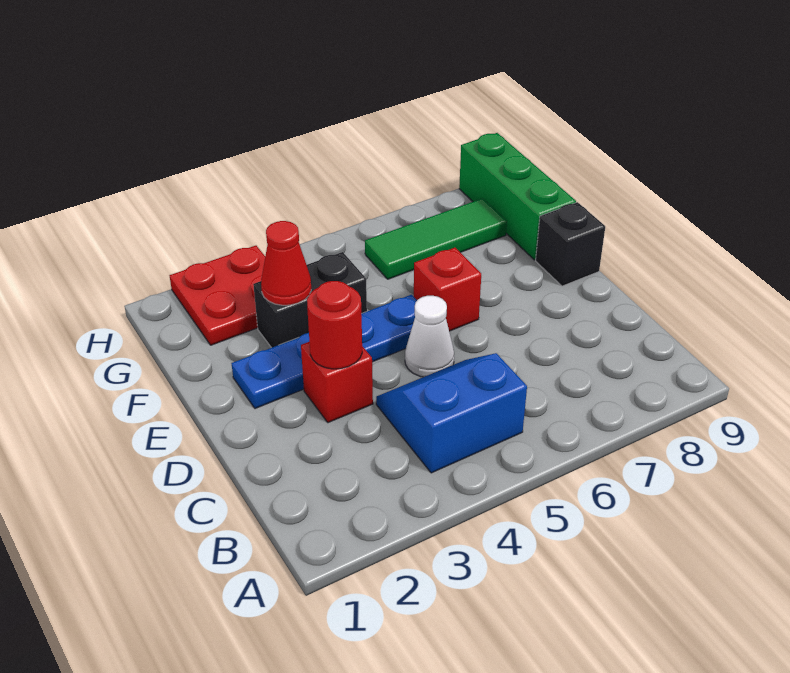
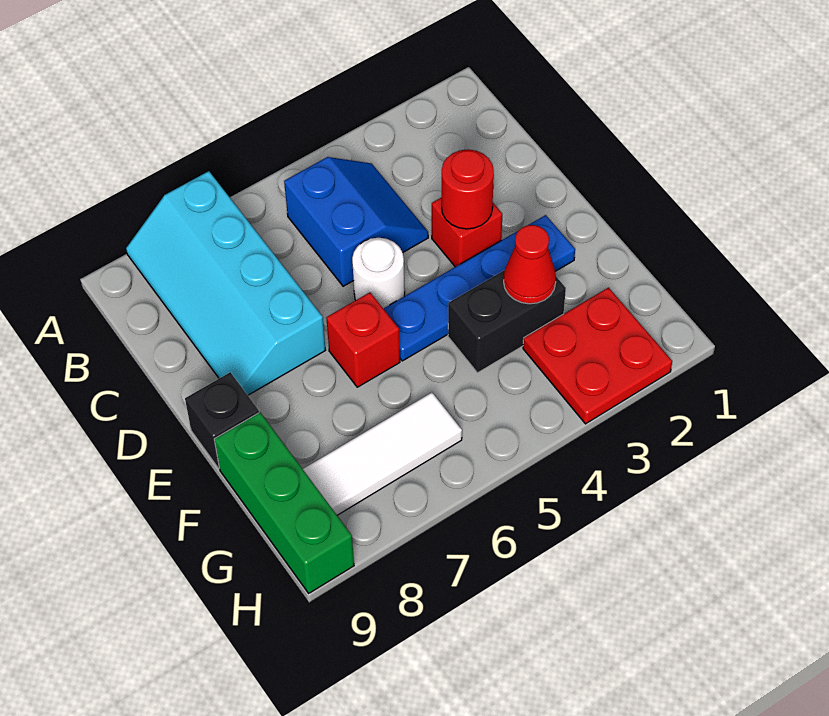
none -> cyan slope A7:D8 level 1 top 7
blue slope B4:C5 level 1 top B -> blue slope B4:C5 level 1 top 5
white cone D5 level 1 -> white round brick D5 level 1
green tile G6:G8 level 1 -> white tile G6:G8 level 1

